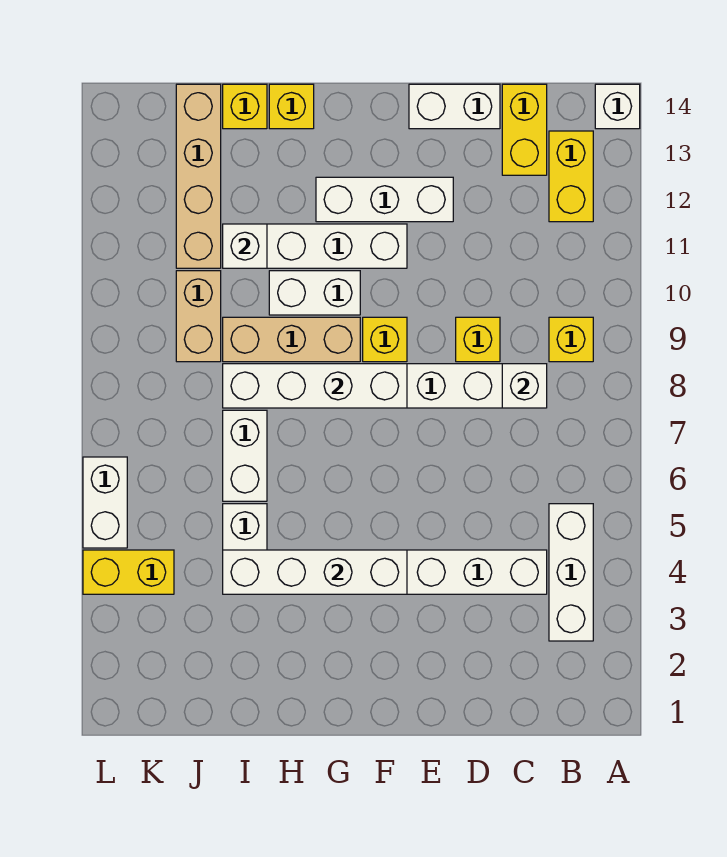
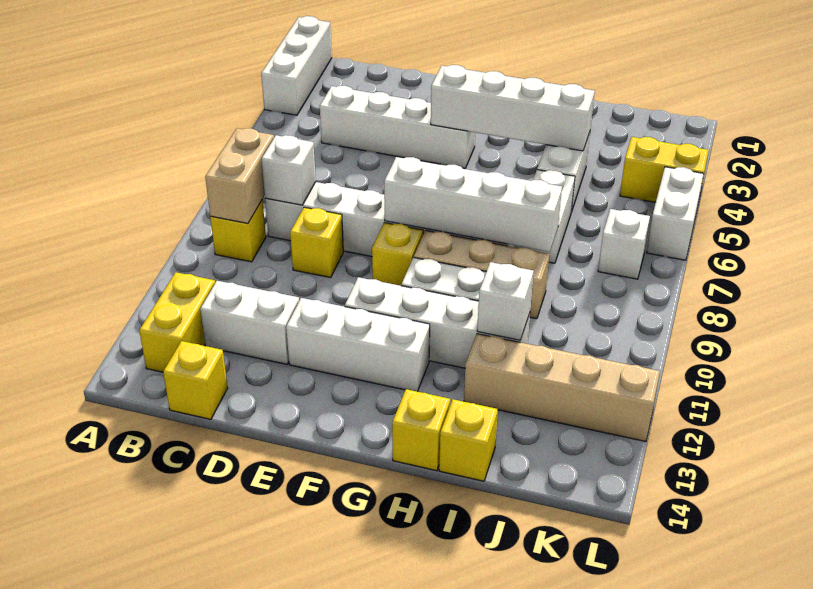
white brick A14 level 1 -> white brick K7 level 1
white brick B3:B5 level 1 -> white brick A1:A3 level 1
yellow brick C13:C14 level 1 -> yellow brick C14 level 1
white brick D14:E14 level 1 -> white brick C12:D12 level 1
tan brick J9:J10 level 1 -> tan brick B8:B9 level 2
tan brick J11:J14 level 1 -> tan brick I12:L12 level 1

